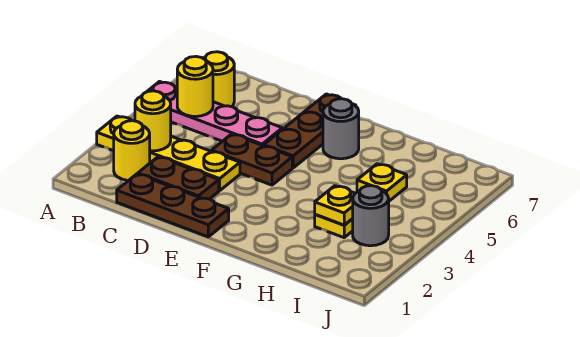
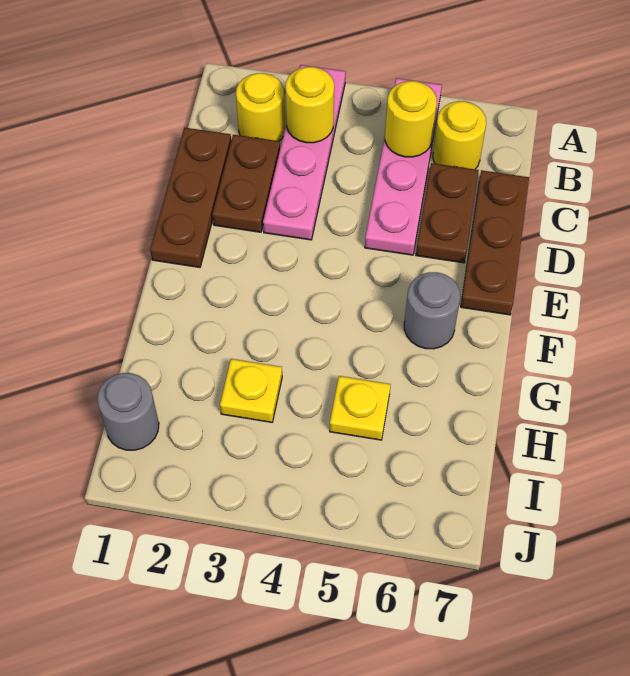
yellow plate A3:D3 level 1 -> pink plate A3:D3 level 1
brown plate D4:E4 level 1 -> brown plate C6:D6 level 1
brown plate E5:E7 level 1 -> brown plate C7:E7 level 1
yellow plate H3 level 2 -> none
grey round brick I3 level 1 -> grey round brick I1 level 1

